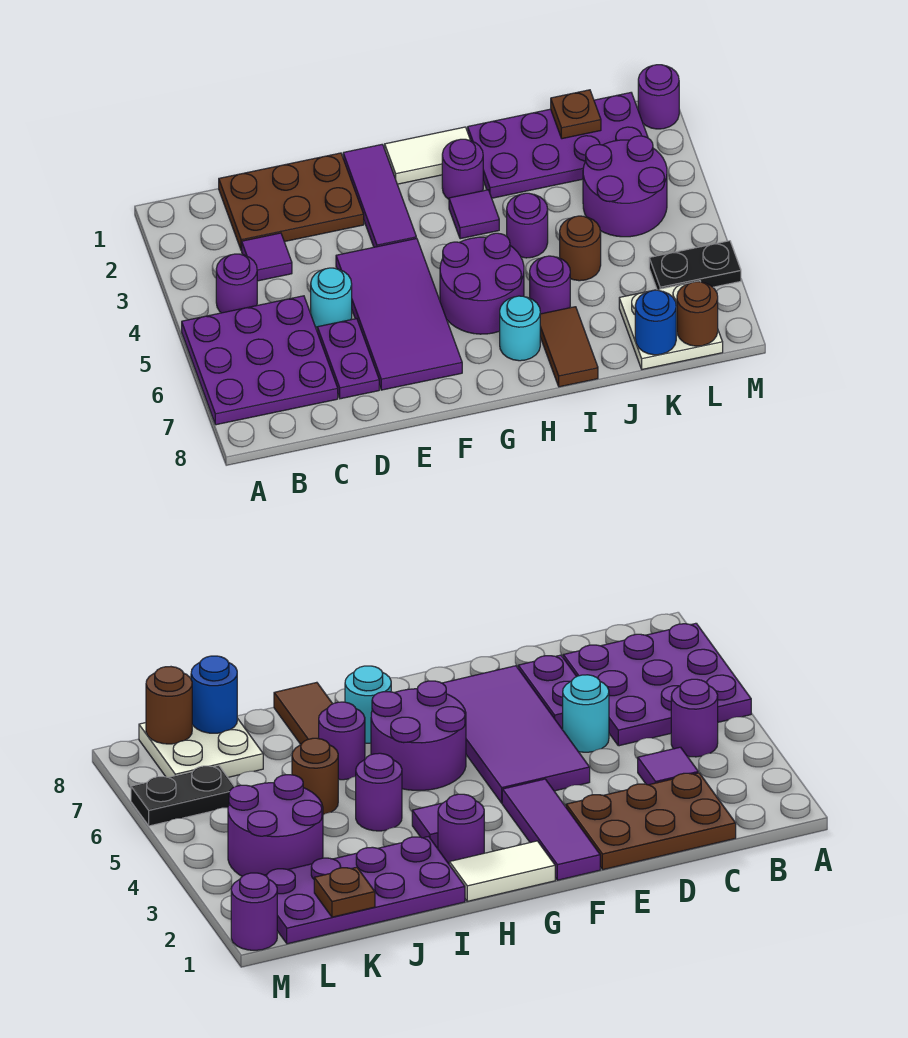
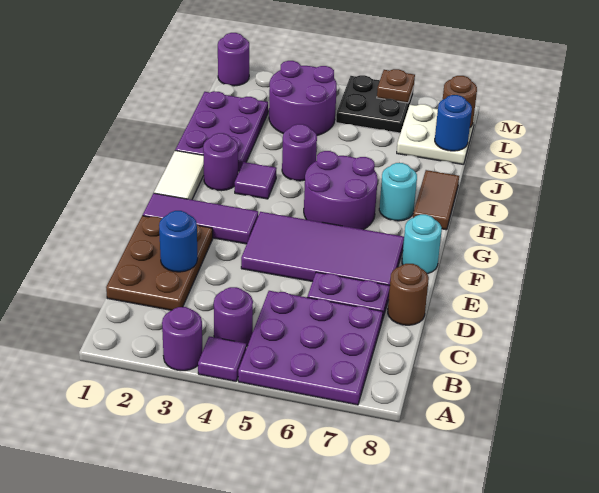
purple tile C3 level 1 -> purple tile A4 level 1
none -> blue round brick D2 level 2
cyan round brick D5 level 1 -> cyan round brick F8 level 1
purple plate I1:L2 level 1 -> purple plate I1:K2 level 1
purple round brick I6 level 1 -> purple round brick A3 level 1
brown tile I7:I8 level 1 -> brown tile H8:I8 level 1
brown round brick J5 level 1 -> brown round brick D8 level 1
brown plate K1 level 2 -> brown plate M6 level 2
black plate L6:M6 level 1 -> black plate L5:M6 level 1

